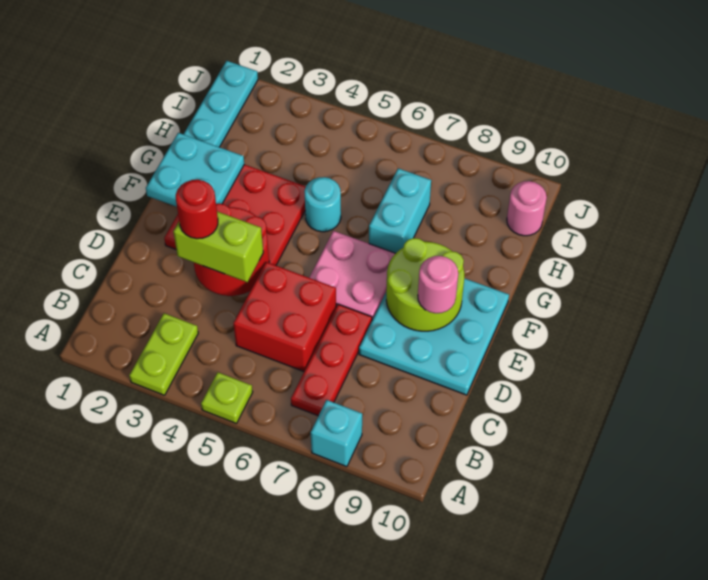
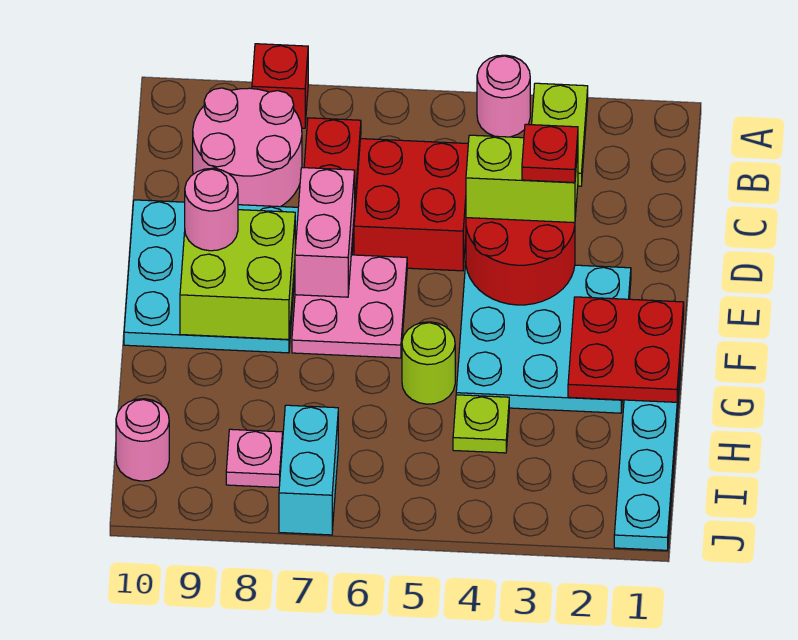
none -> pink round brick A4 level 1
lime plate A5 level 1 -> lime plate H4 level 1
cyan brick A8 level 1 -> red brick A8 level 1
none -> pink round brick B8:C9 level 1
red round brick D3 level 4 -> red plate D3 level 4
none -> pink brick D7:E7 level 2
red plate E2:G4 level 1 -> cyan plate E2:G4 level 1
lime round brick E8:F9 level 2 -> lime brick E8:F9 level 2
cyan plate F1:G2 level 2 -> red plate F1:G2 level 2
cyan round brick G5 level 1 -> lime round brick G5 level 1
cyan brick G7:H7 level 1 -> cyan brick I7:J7 level 1
none -> pink plate I8 level 1

